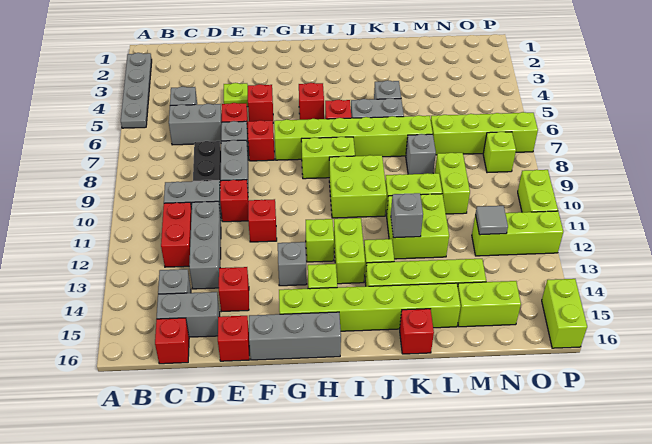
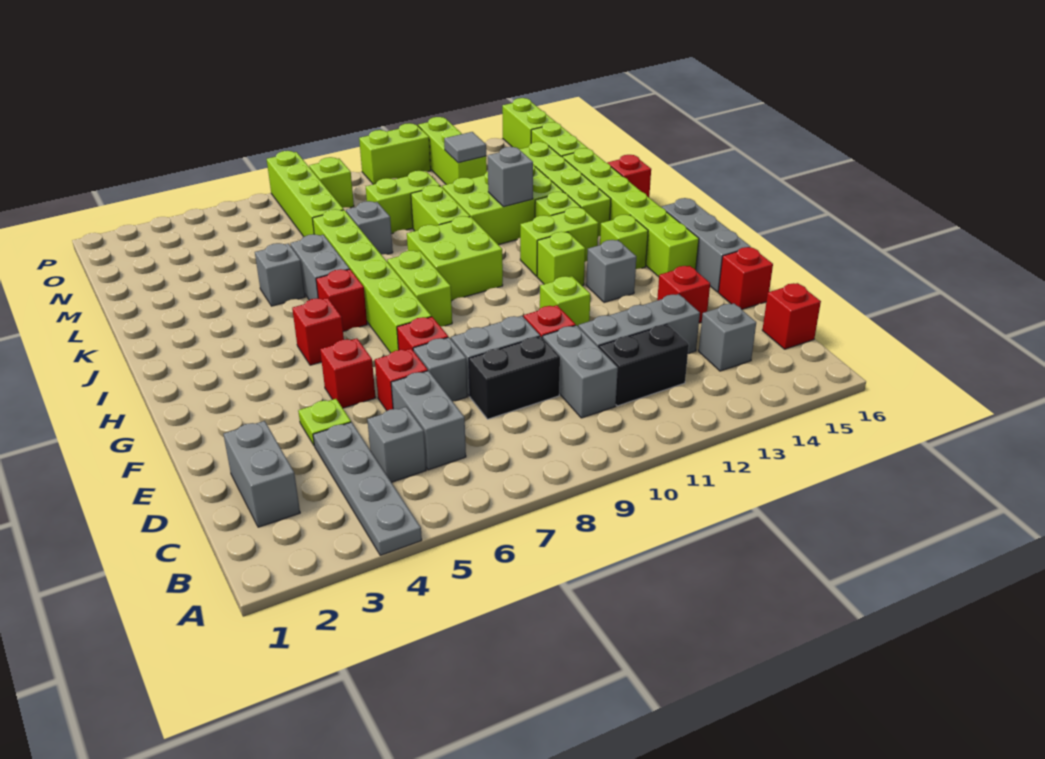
grey plate A2:A5 level 1 -> grey plate A4:D4 level 1
red brick C11:C12 level 1 -> black brick C11:C12 level 1
grey brick C15:D15 level 1 -> grey brick C2:D2 level 1
red brick F11 level 1 -> lime brick F11 level 1
lime brick K11:L12 level 1 -> lime brick K11:L13 level 1
lime brick P15:P16 level 1 -> lime brick O15:P15 level 1

